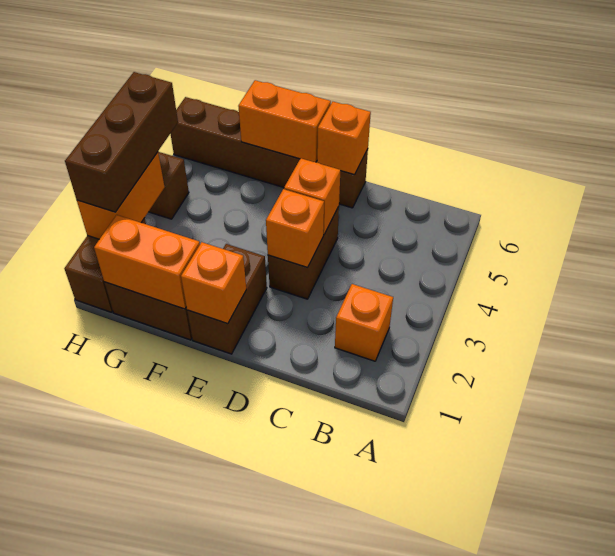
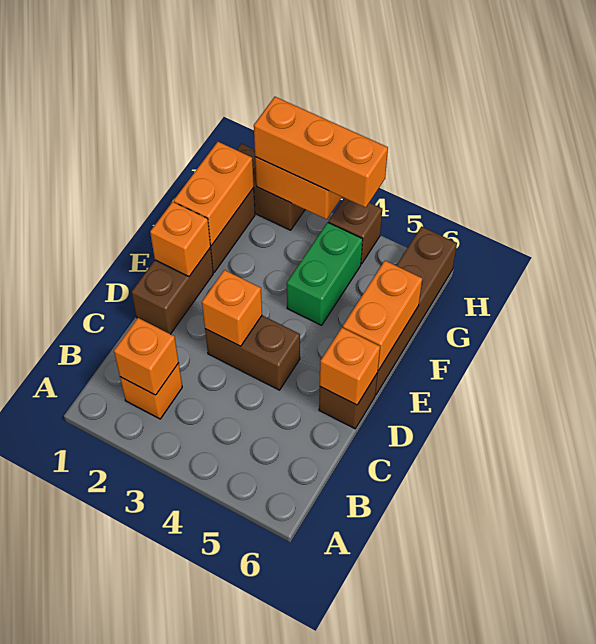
orange brick D4 level 2 -> orange brick B2 level 2
brown brick E1:E2 level 1 -> brown brick D1:E1 level 1
none -> green brick F4:G4 level 1
brown brick H2:H4 level 3 -> orange brick H2:H4 level 3

